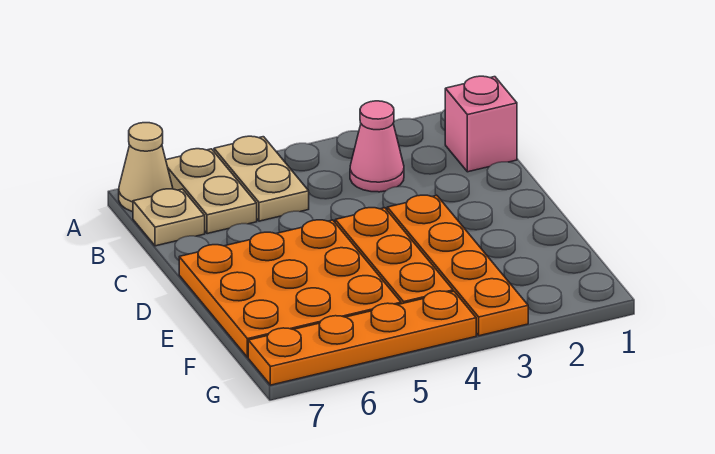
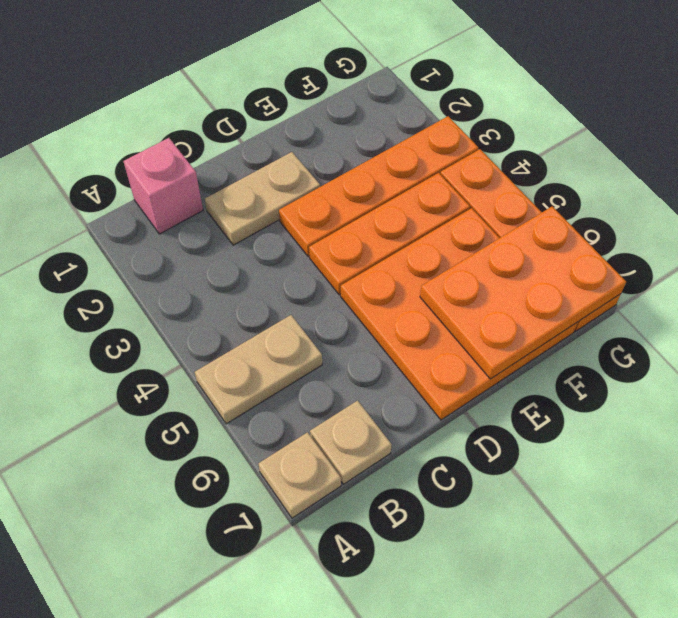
tan plate A6:B6 level 1 -> tan plate C2:D2 level 1
tan cone A7 level 1 -> tan plate A7 level 1
pink cone B3 level 1 -> none
none -> orange plate E6:G7 level 2

